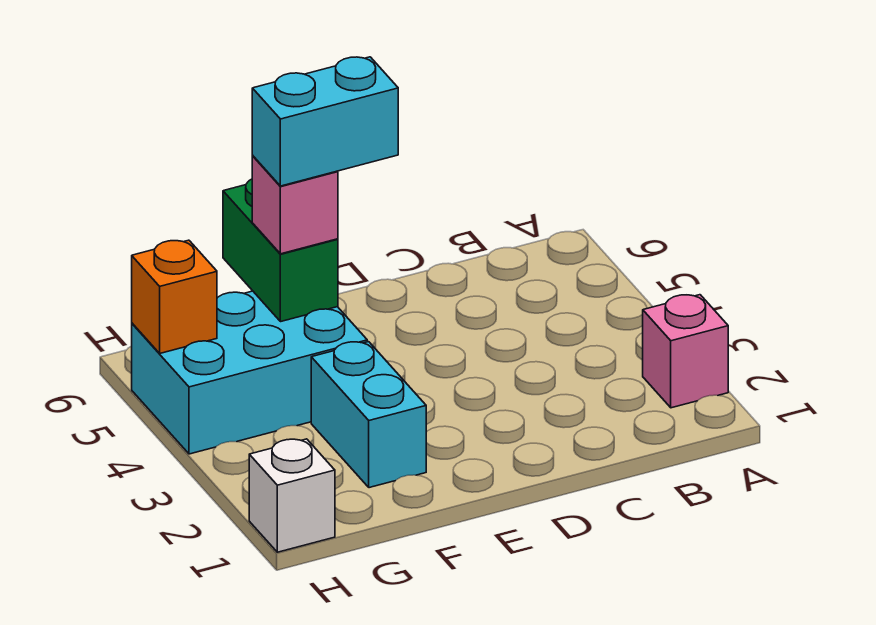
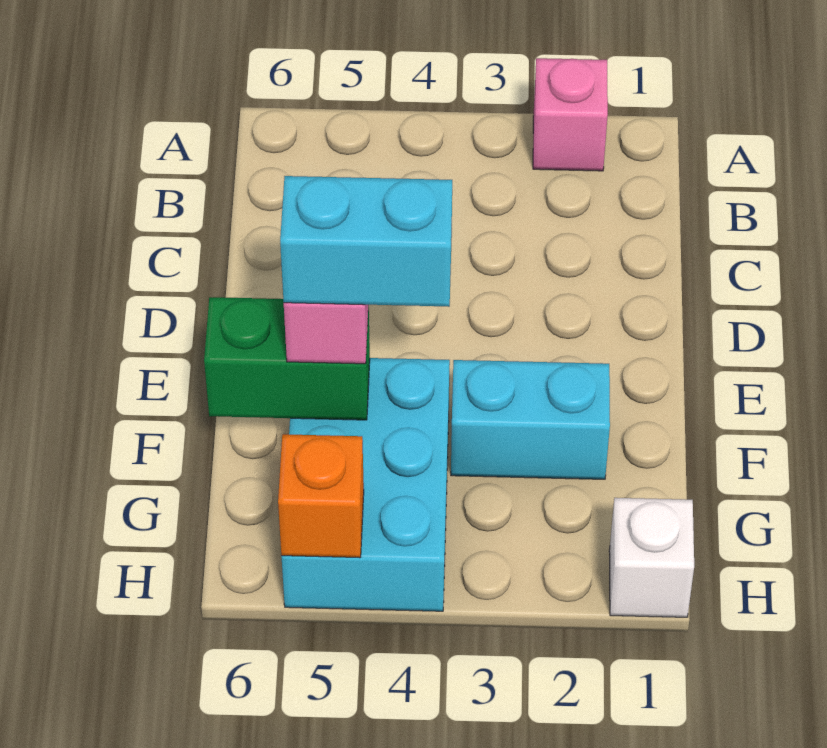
cyan brick E5:F5 level 4 -> cyan brick F4:F5 level 4

